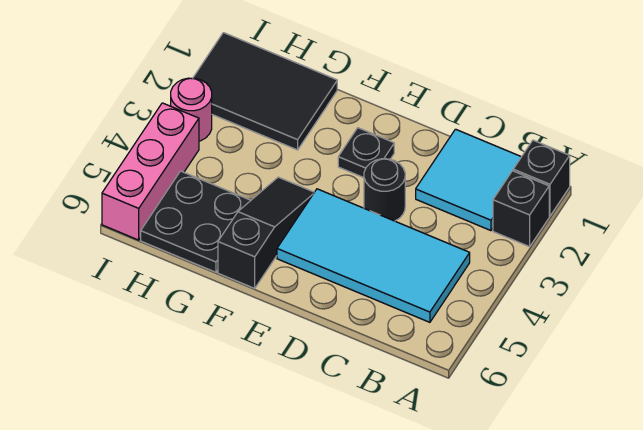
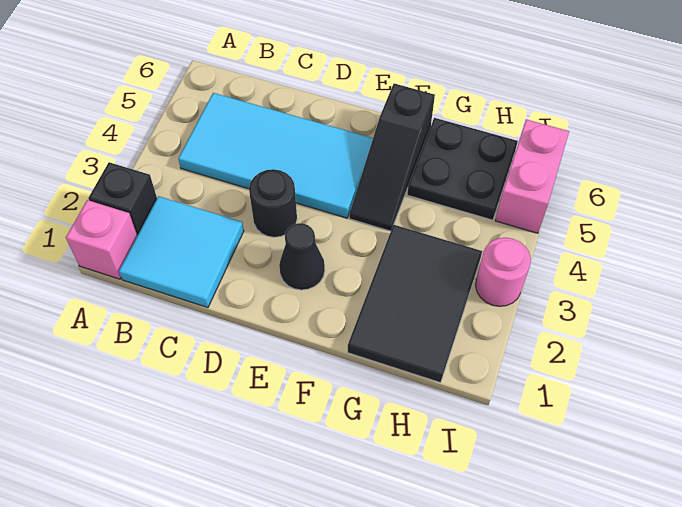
black brick A1 level 1 -> pink brick A1 level 1
black plate E2 level 1 -> black cone E2 level 1
black tile G1:I2 level 1 -> black tile G1:H3 level 1
pink brick I4:I6 level 1 -> pink brick I5:I6 level 1

